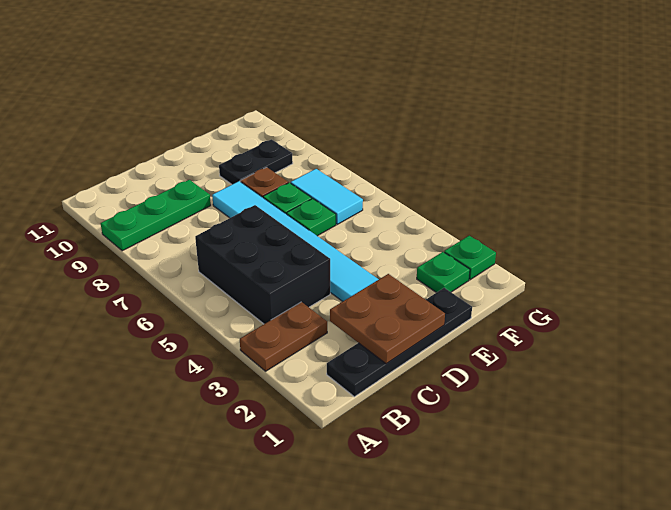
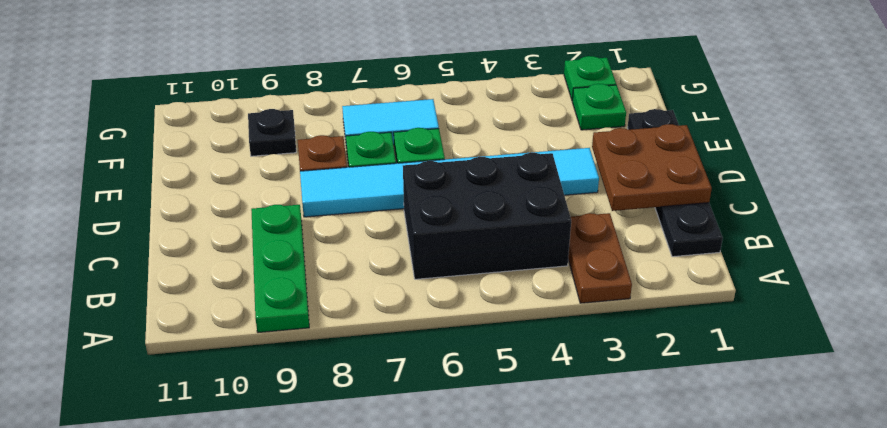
black plate E9:F9 level 1 -> black plate F9 level 1

